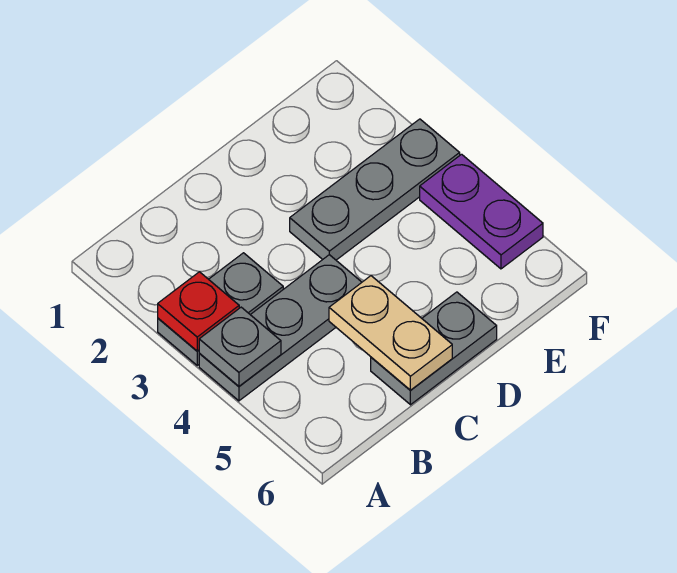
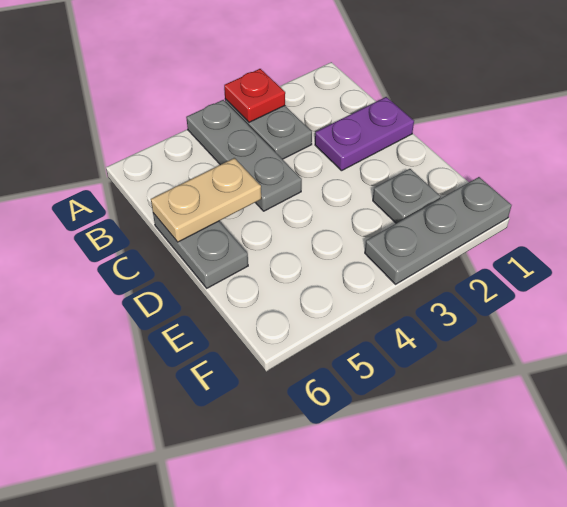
grey plate A4 level 2 -> grey plate E2 level 1
grey plate D3:F3 level 1 -> grey plate F1:F3 level 1
purple plate F4:F5 level 1 -> purple plate C1:C2 level 1

